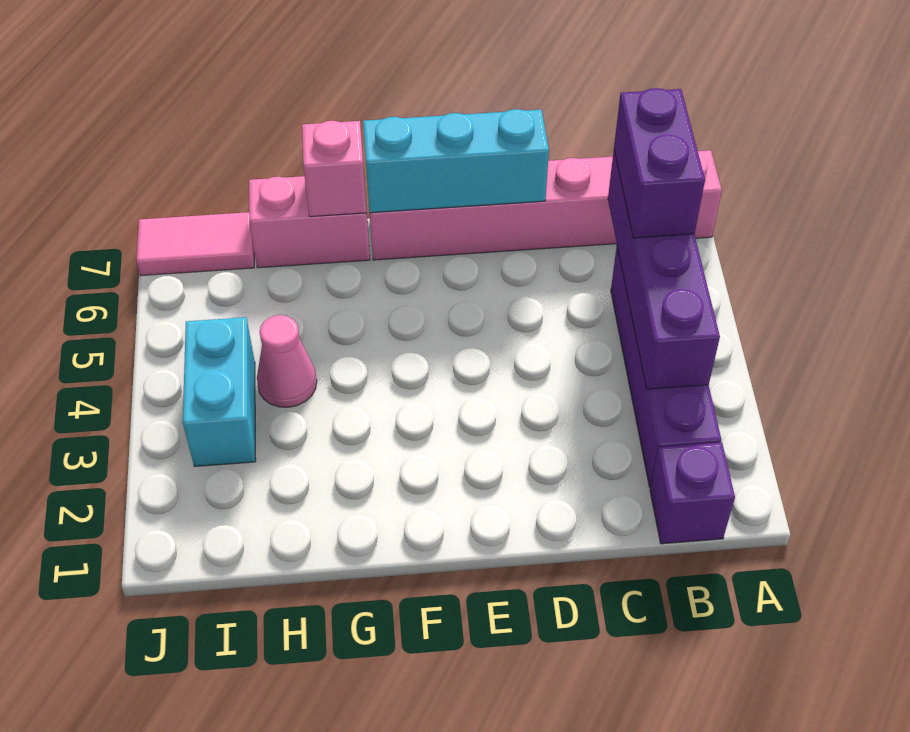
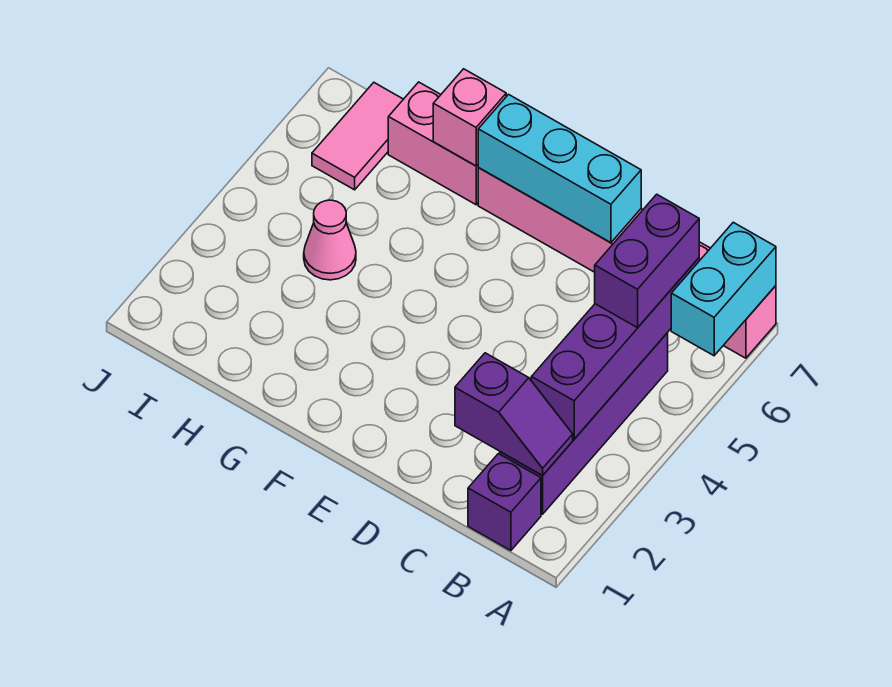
none -> purple slope B2:C2 level 2 top C
cyan brick I3:I4 level 1 -> cyan brick A6:A7 level 2
pink tile I7:J7 level 1 -> pink tile I6:I7 level 1

